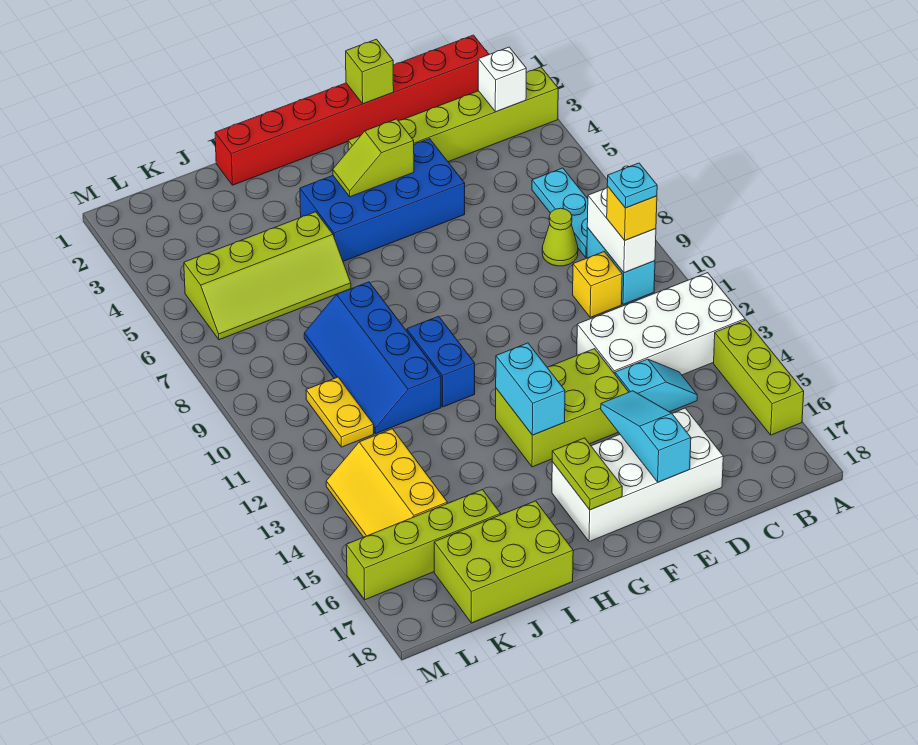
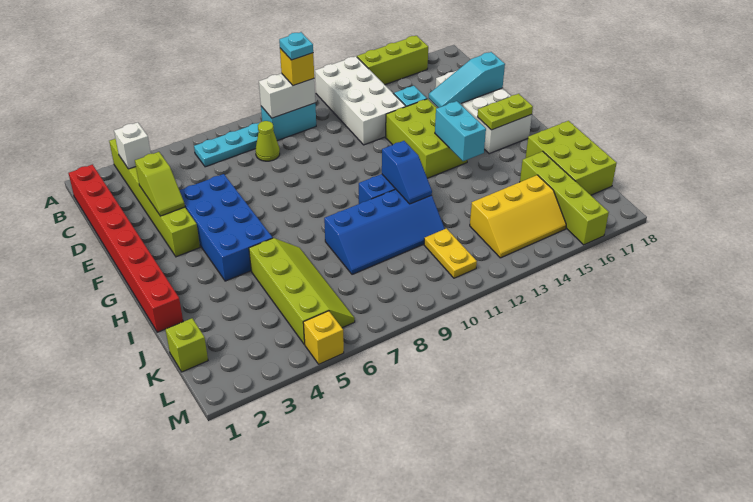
yellow brick C10 level 1 -> yellow brick M5 level 1
lime brick E1 level 2 -> lime brick K1 level 1
lime slope F4:G4 level 2 top F -> lime slope D3:E3 level 2 top D
cyan brick G13:G14 level 2 -> cyan brick G14:H14 level 2
none -> blue slope H11:I11 level 2 top H
yellow plate K10:K11 level 1 -> yellow plate K11:L11 level 1

